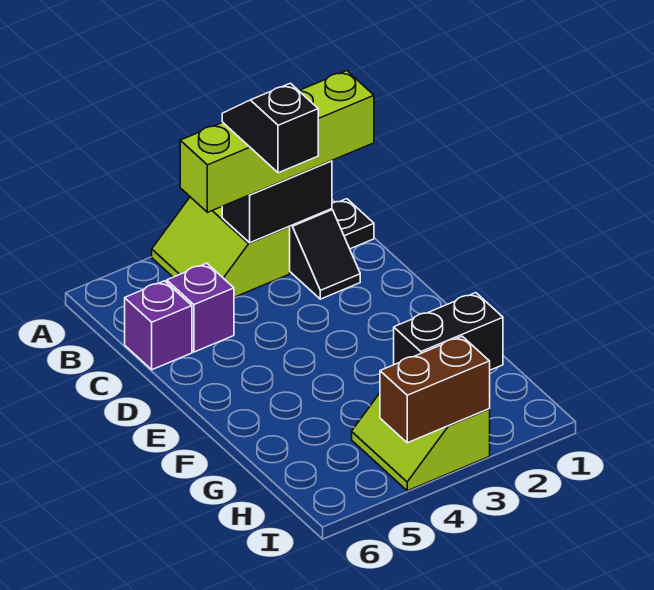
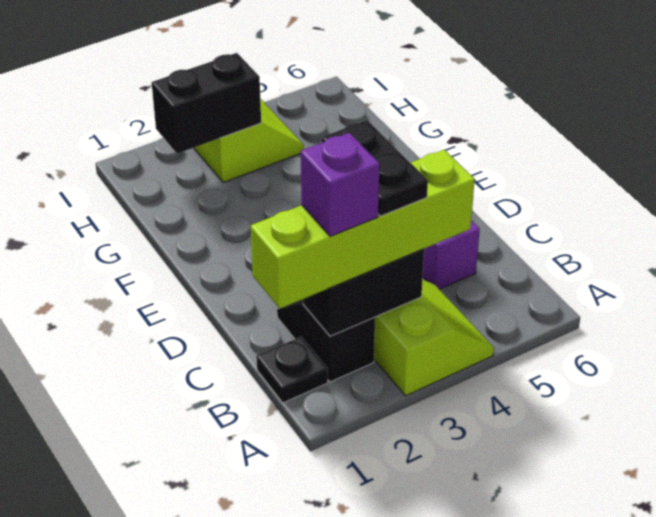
black slope B3:C3 level 4 top C -> black plate B3:C3 level 4
purple brick C6 level 1 -> purple brick B2 level 4
brown brick I3:I4 level 2 -> none

